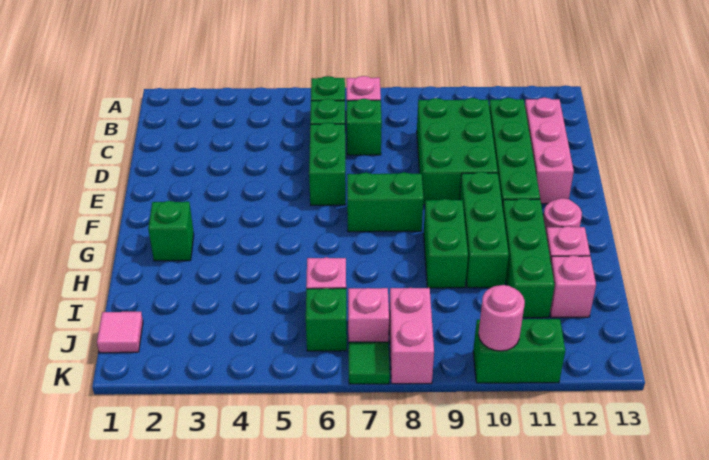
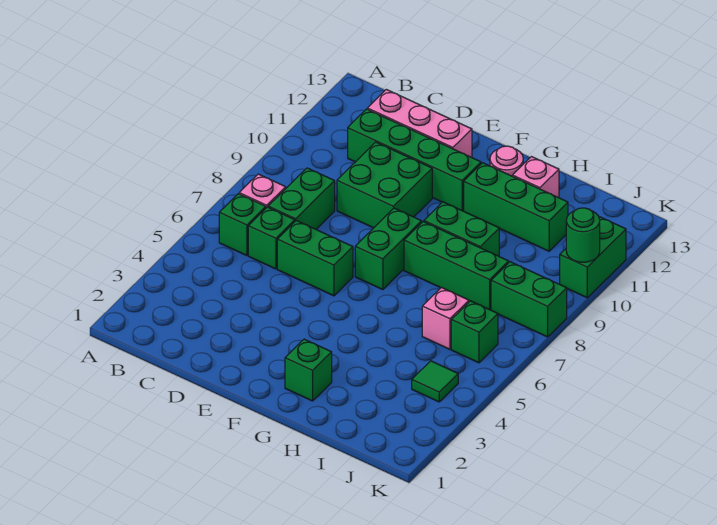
green brick C7 level 1 -> green brick C7:C8 level 1
green brick C9:E10 level 1 -> green brick D9:E10 level 1
green brick F10:H10 level 1 -> green brick G8:I8 level 1
pink brick I12 level 1 -> none
pink tile J1 level 1 -> none
pink brick J7 level 1 -> none
pink brick J8:K8 level 1 -> green brick J8:K8 level 1
green tile K7 level 1 -> green tile J4 level 1
pink round brick K10 level 2 -> green round brick K10 level 2

